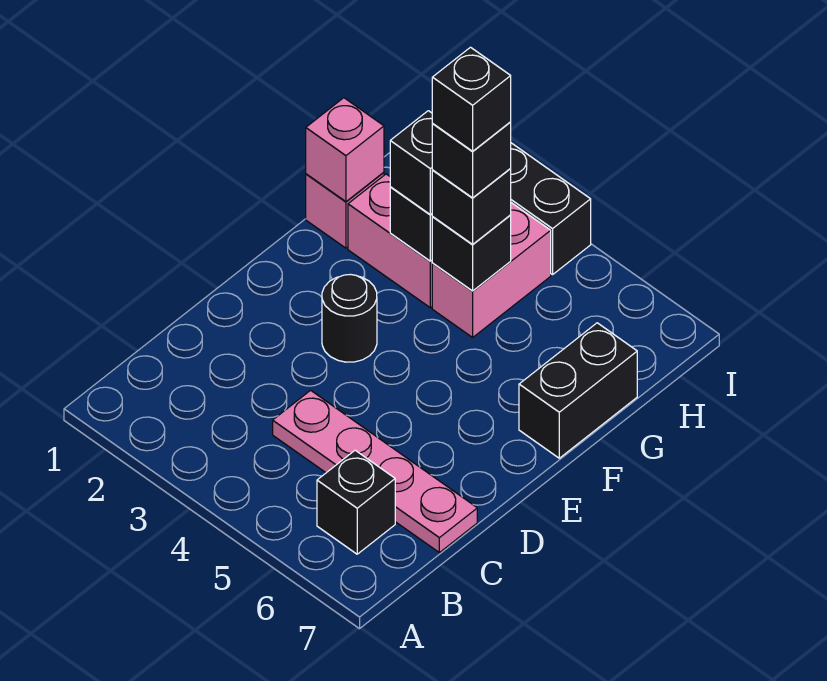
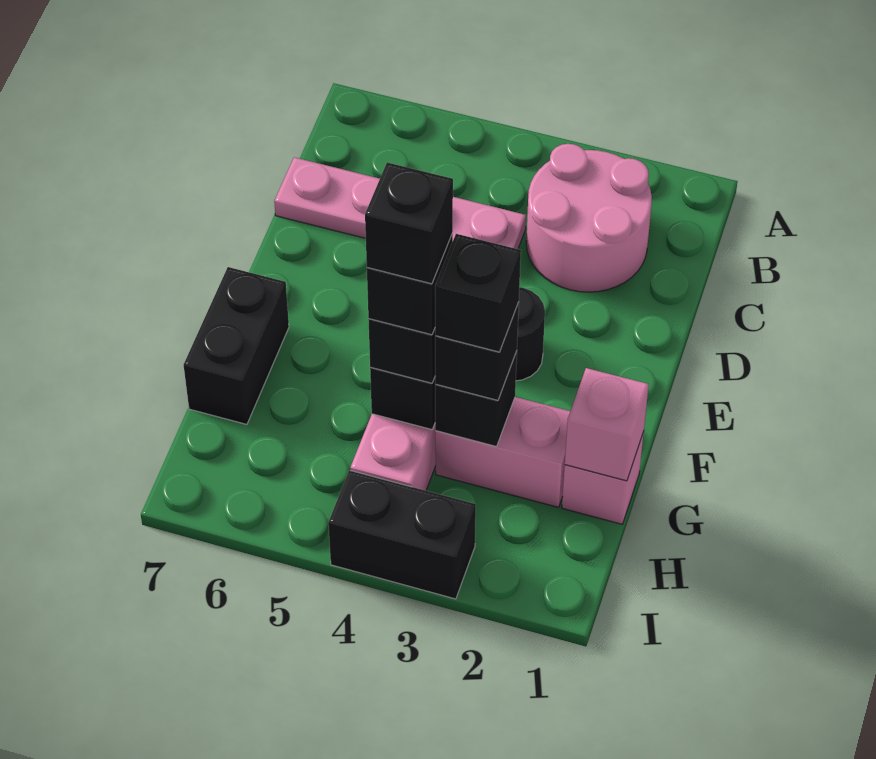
none -> pink round brick B2:C3 level 1
black brick B6 level 1 -> black brick G3 level 4

